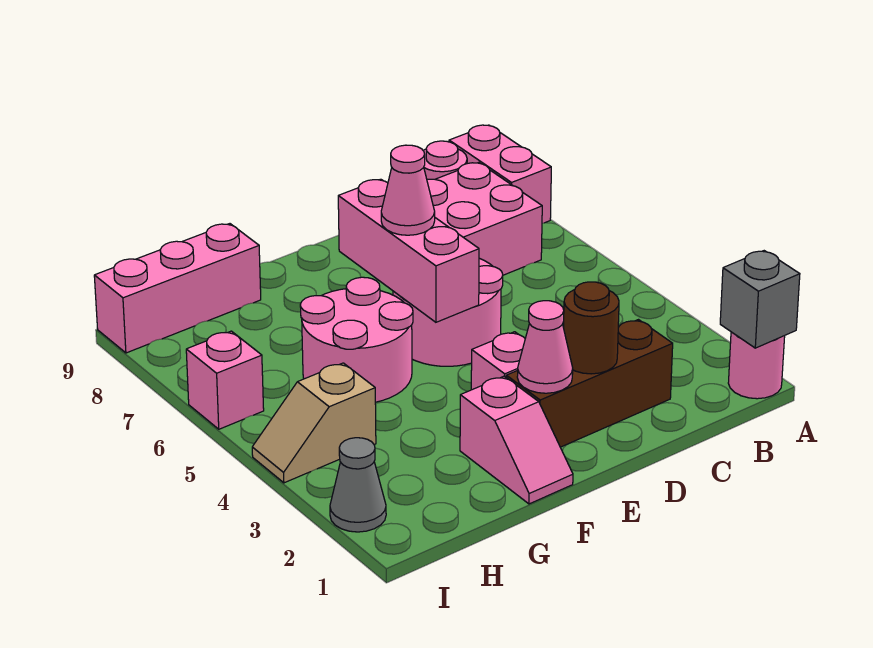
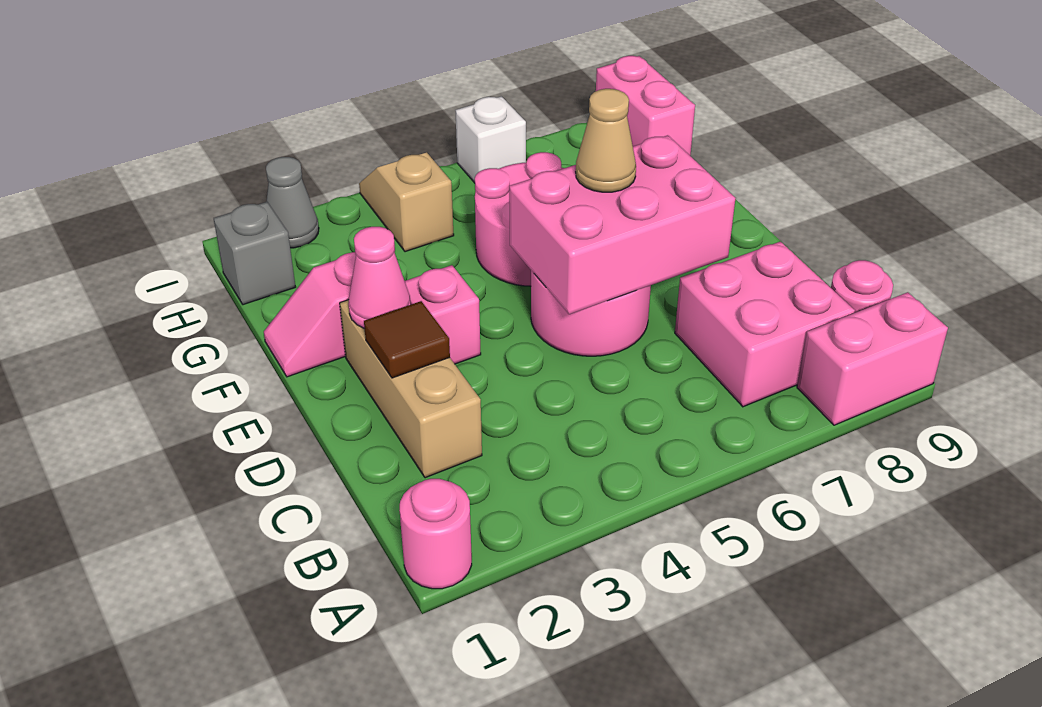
grey brick A1 level 2 -> grey brick H1 level 1
brown brick C2:E2 level 1 -> tan brick C2:E2 level 1
brown round brick D2 level 2 -> brown tile D2 level 2
pink brick E5:E7 level 2 -> pink brick D5:E7 level 2
pink cone E6 level 3 -> tan cone E6 level 3
pink brick G9:I9 level 1 -> pink brick H9:I9 level 1
pink brick I6 level 1 -> white brick I6 level 1

